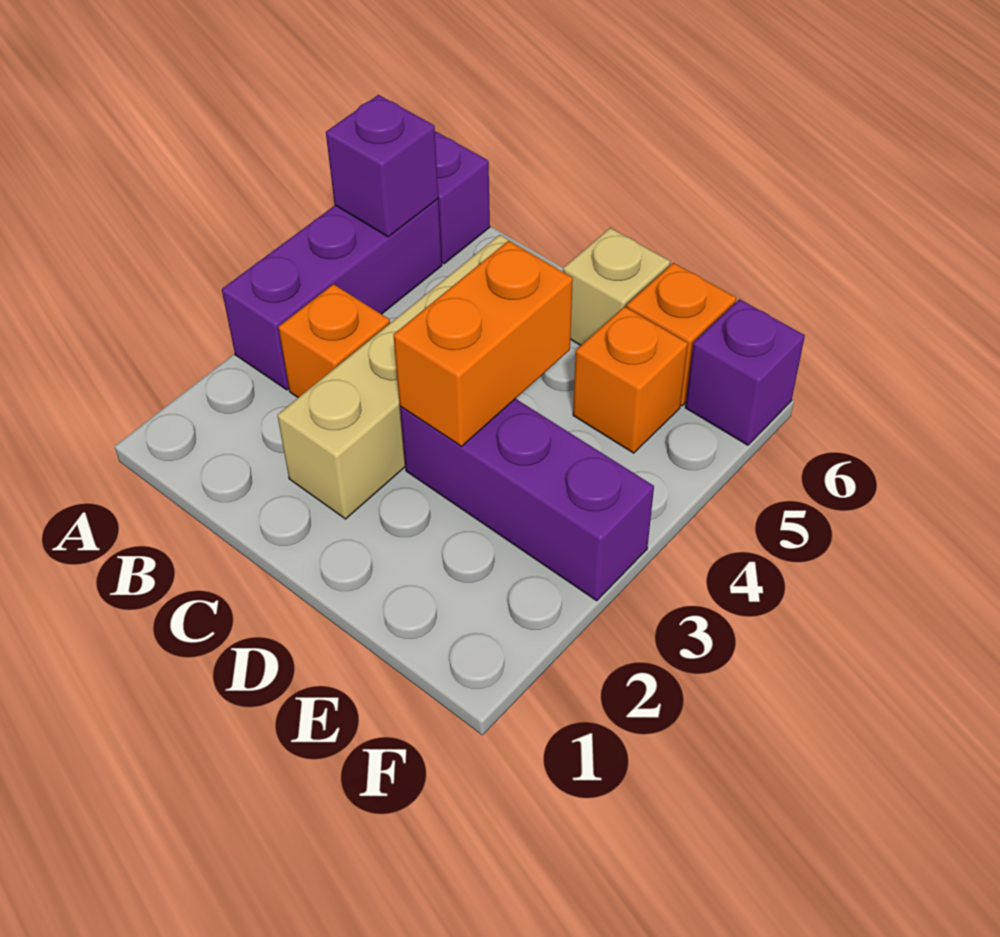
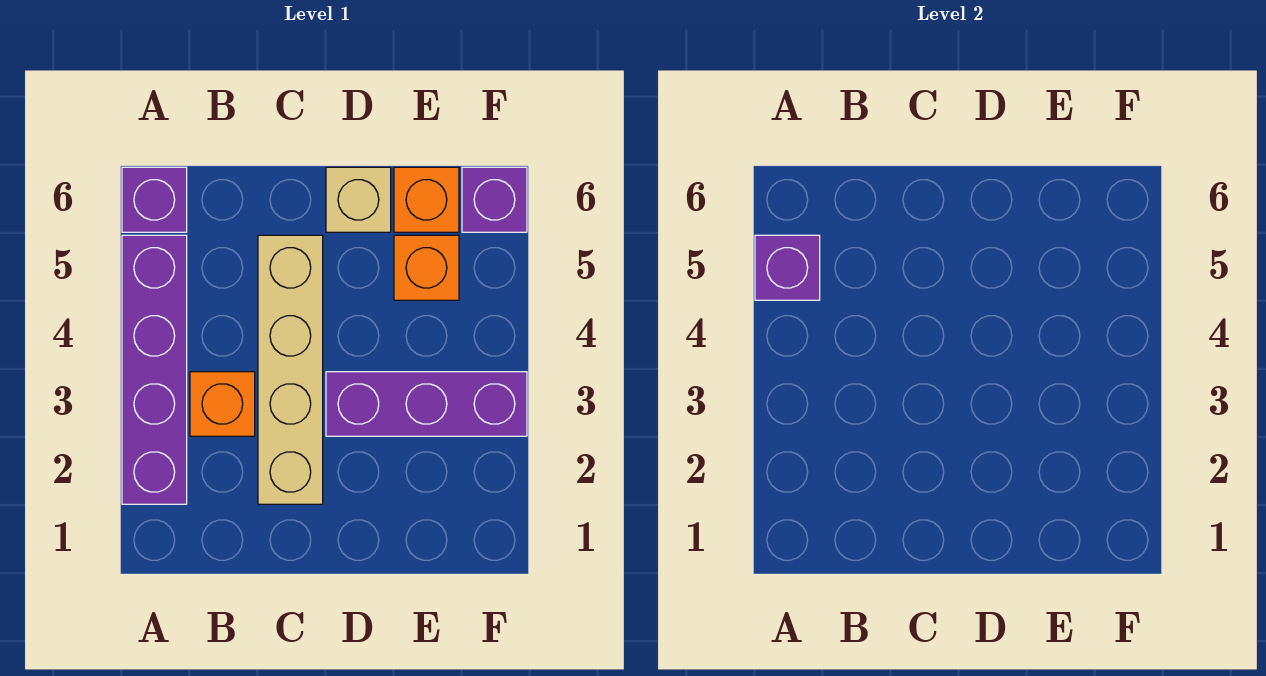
purple brick A3:A5 level 1 -> purple brick A2:A5 level 1
orange brick D3:D4 level 2 -> none

